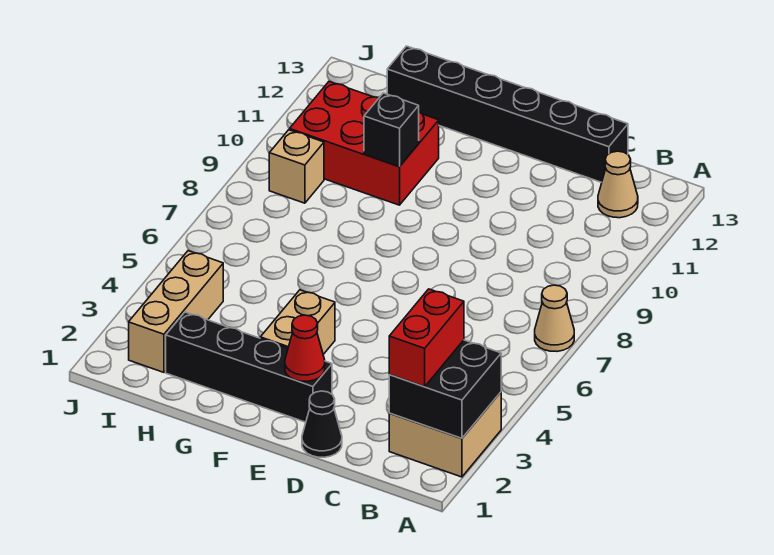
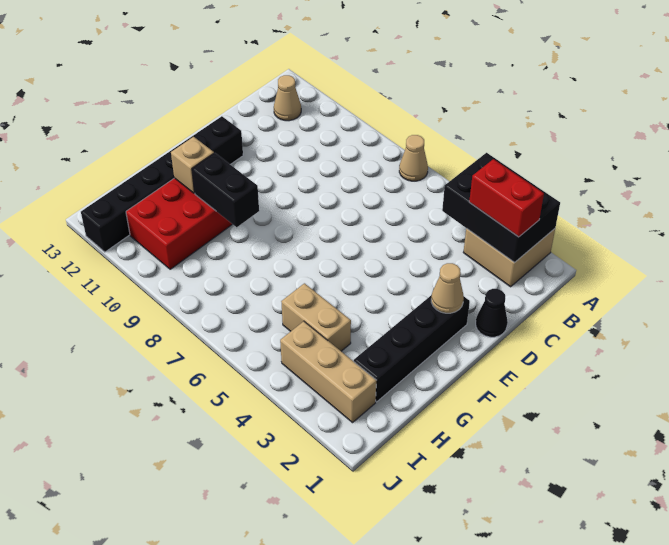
black brick A2:B3 level 2 -> black brick A2:B4 level 2
black brick C13:H13 level 1 -> black brick E12:J12 level 1
red cone E2 level 2 -> tan cone E2 level 2
tan brick F3:F4 level 1 -> tan brick H4:H5 level 1
black brick G10 level 2 -> black brick G9:G10 level 2
tan brick I9 level 1 -> tan brick G11 level 2

